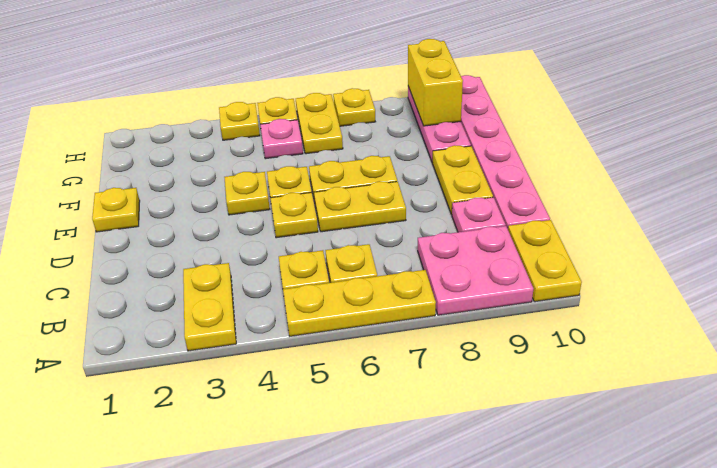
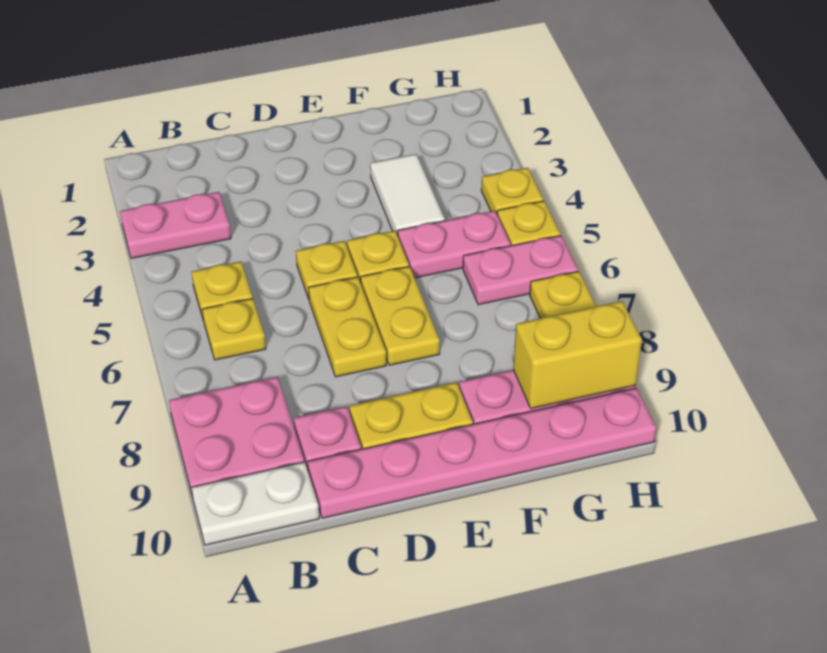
yellow plate A3:B3 level 1 -> pink plate A3:B3 level 1
yellow plate A5:A7 level 1 -> none
yellow plate A10:B10 level 1 -> white plate A10:B10 level 1
yellow plate E1 level 1 -> none
yellow plate E4 level 1 -> none
none -> white tile F3:F4 level 1
pink plate G5 level 1 -> pink plate F5:G5 level 1
yellow plate G6:H6 level 1 -> pink plate G6:H6 level 1

